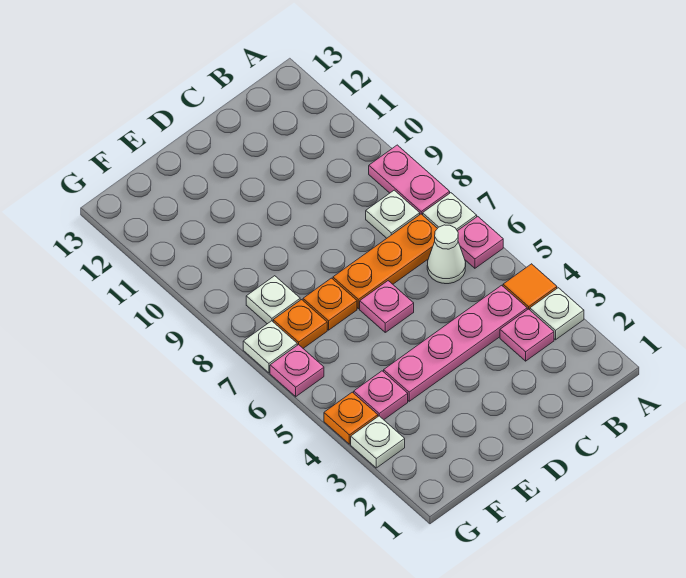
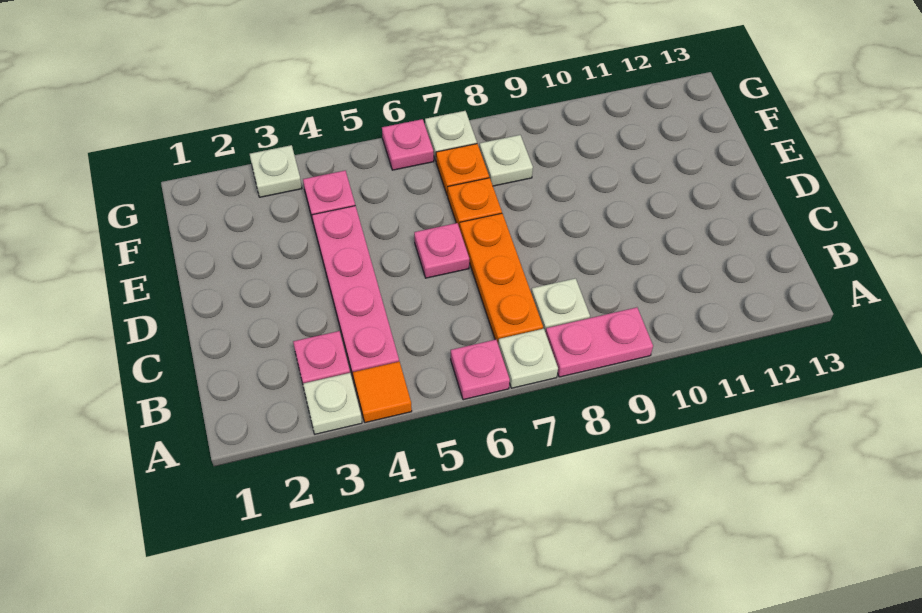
white cone B6 level 1 -> none
orange plate G4 level 1 -> none

